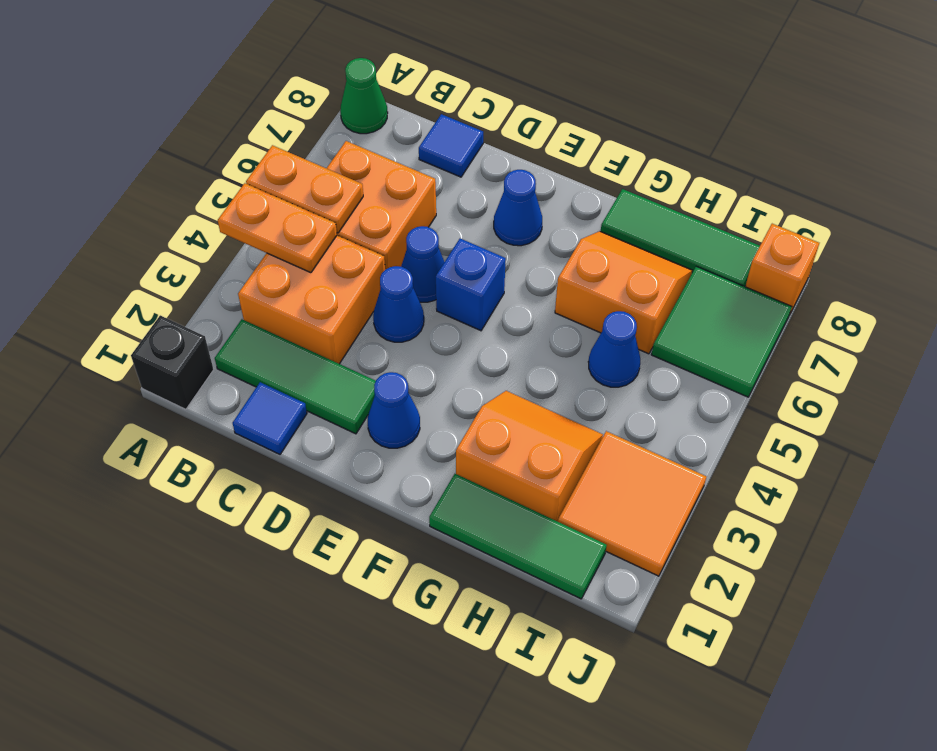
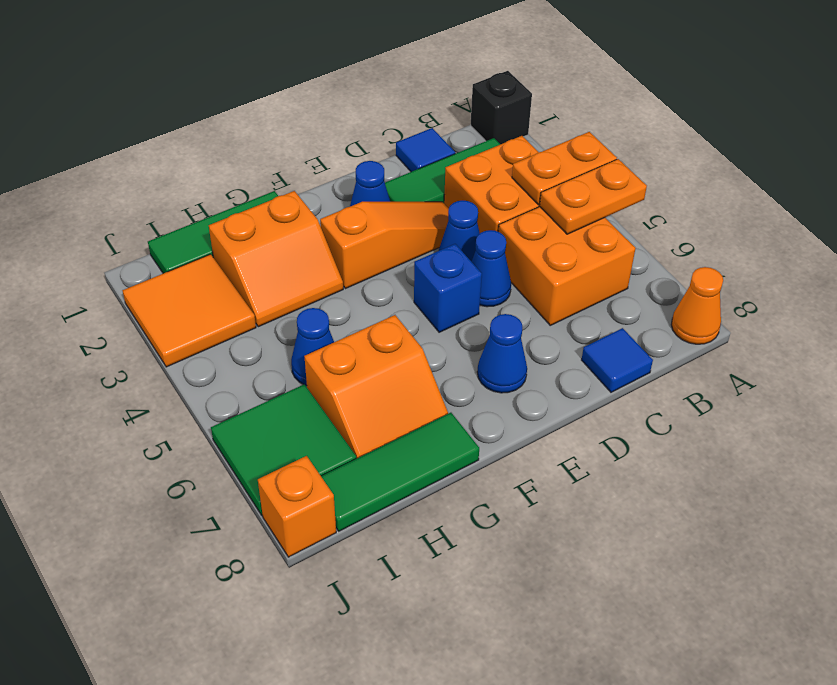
green cone A8 level 1 -> orange cone A8 level 1
none -> orange slope D3:F3 level 1 top F

